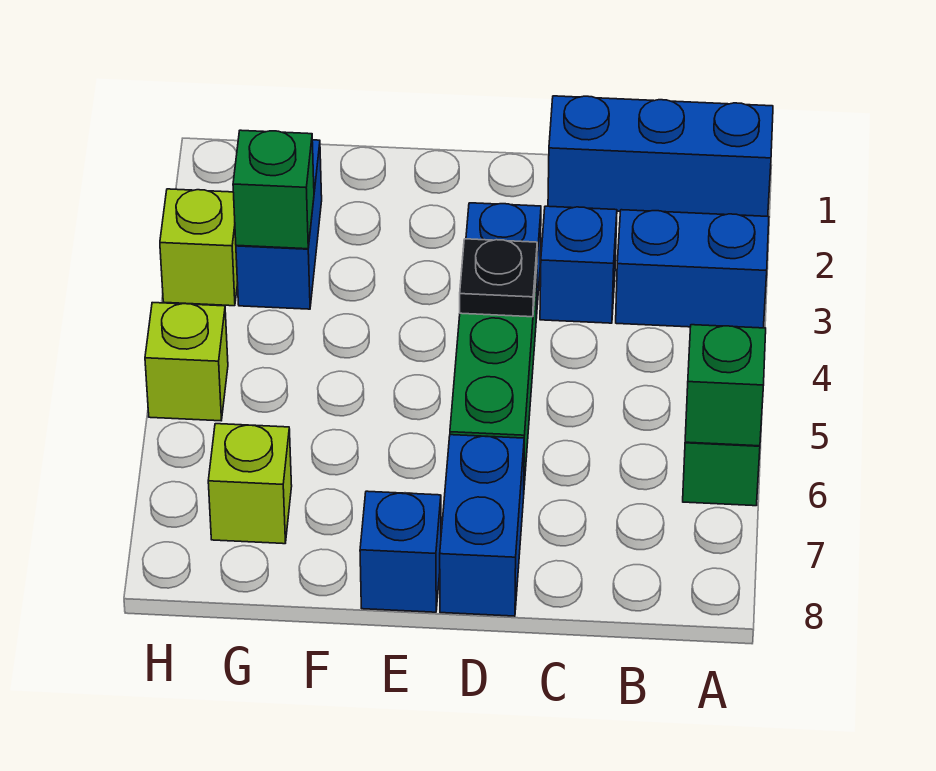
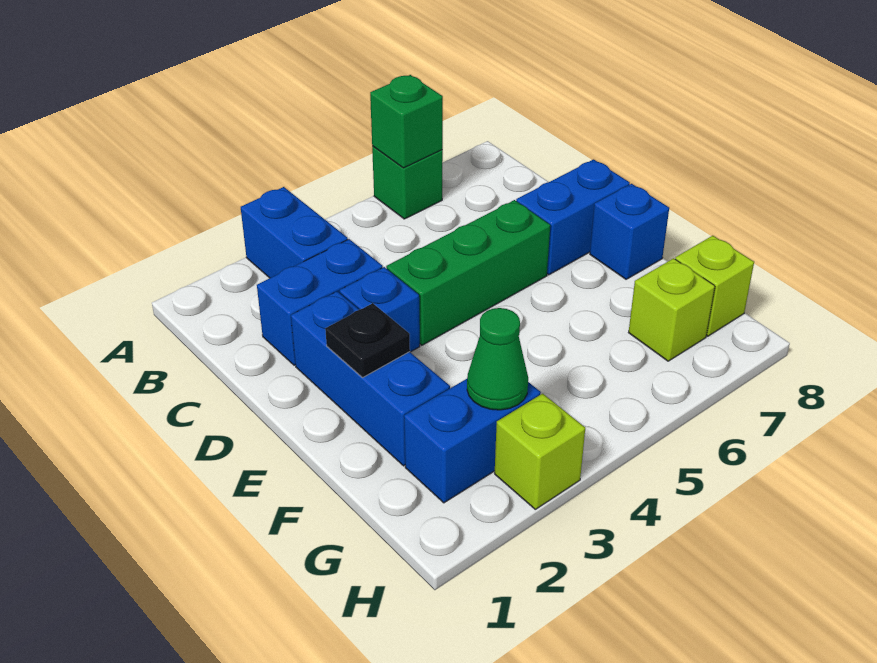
blue brick A1:C1 level 1 -> blue brick D2:F2 level 1
blue brick C3 level 1 -> blue brick C2:C3 level 1
black plate D4 level 2 -> black plate E2 level 2
green brick G3 level 2 -> green cone G3 level 2
lime brick H5 level 1 -> lime brick G8 level 1

